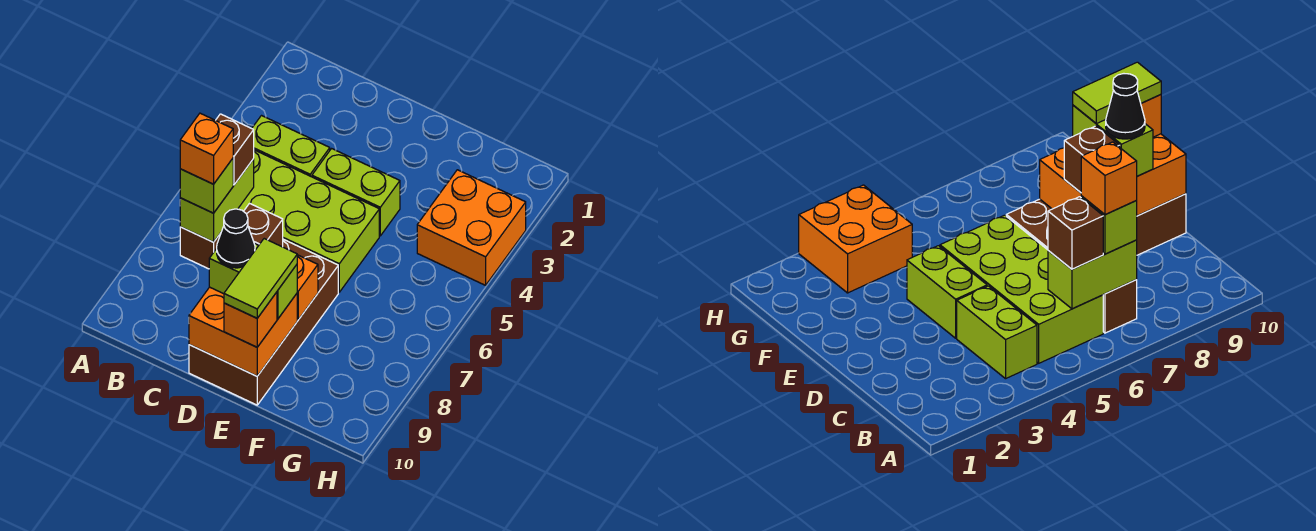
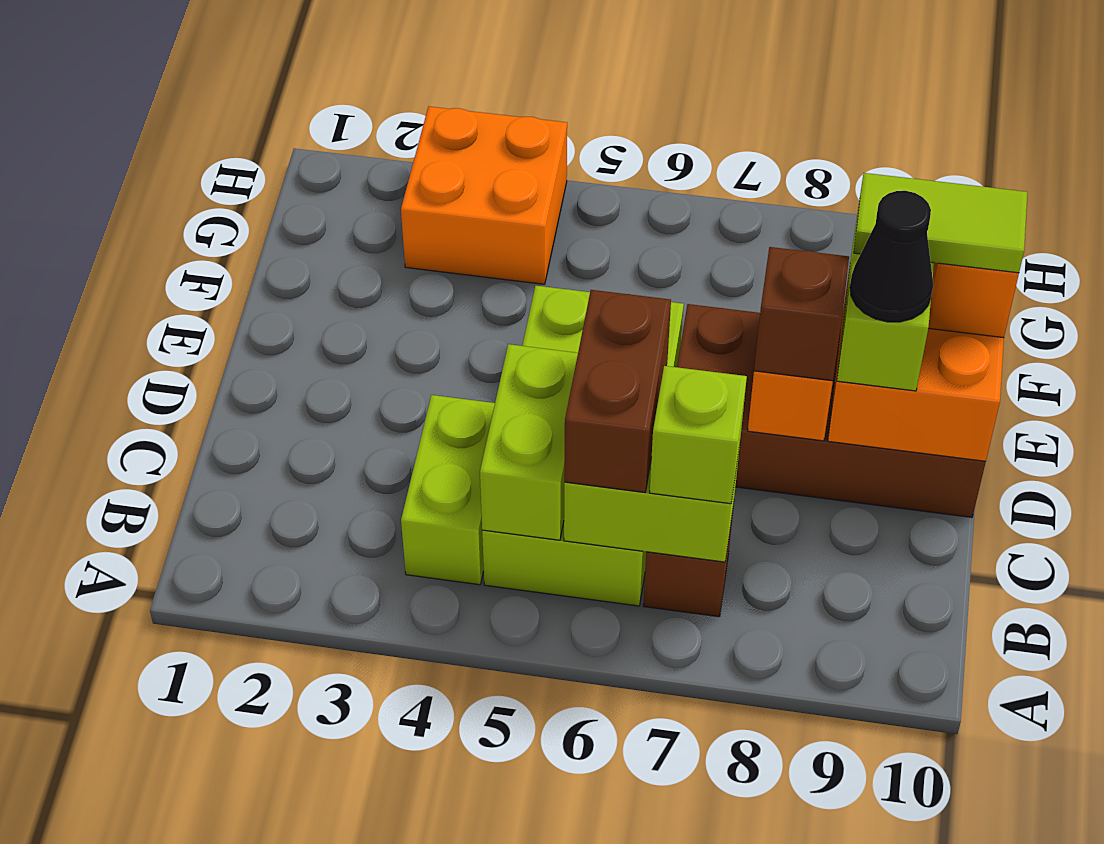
brown brick B6 level 3 -> brown brick B6:C6 level 3
orange brick B7 level 4 -> none
lime brick D4:E4 level 1 -> lime brick B5:C5 level 2

